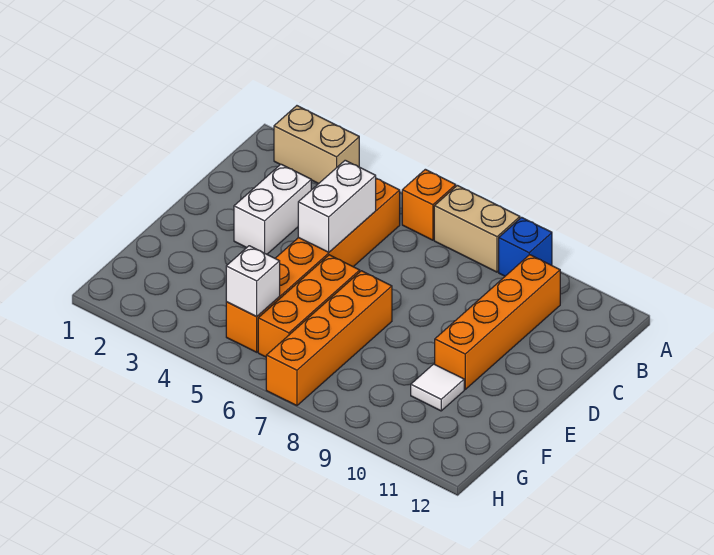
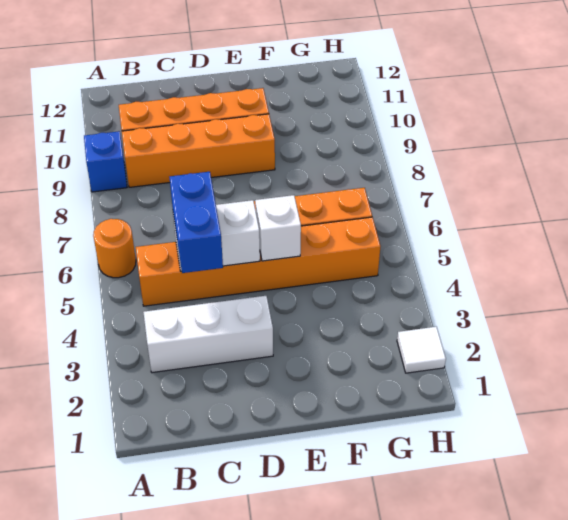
tan brick A2:A3 level 1 -> none
orange brick A6 level 1 -> orange round brick A6 level 1
tan brick A7:A8 level 1 -> none
white brick C3:D3 level 1 -> white brick B3:D3 level 1
none -> blue brick C4:C5 level 3
orange brick E7:H7 level 1 -> orange brick B9:E9 level 1
white tile F10 level 1 -> white tile H2 level 1
white brick G5 level 2 -> white brick E5 level 2

